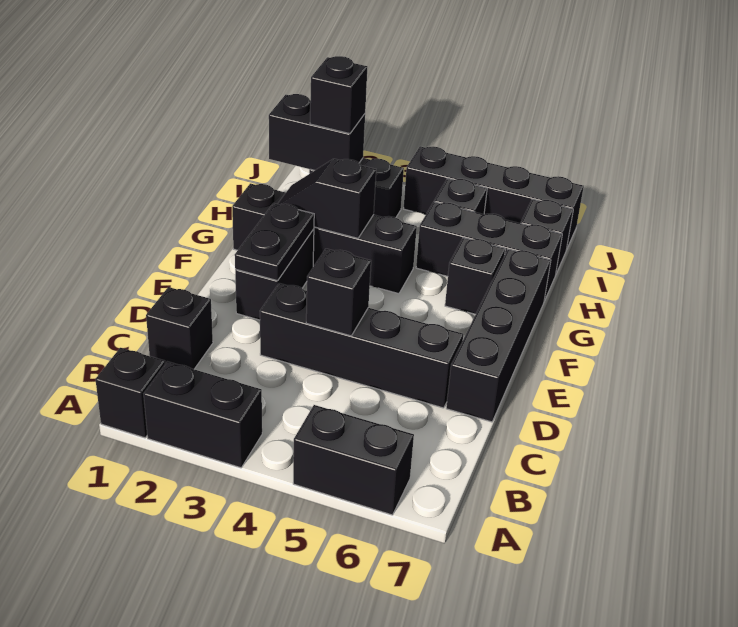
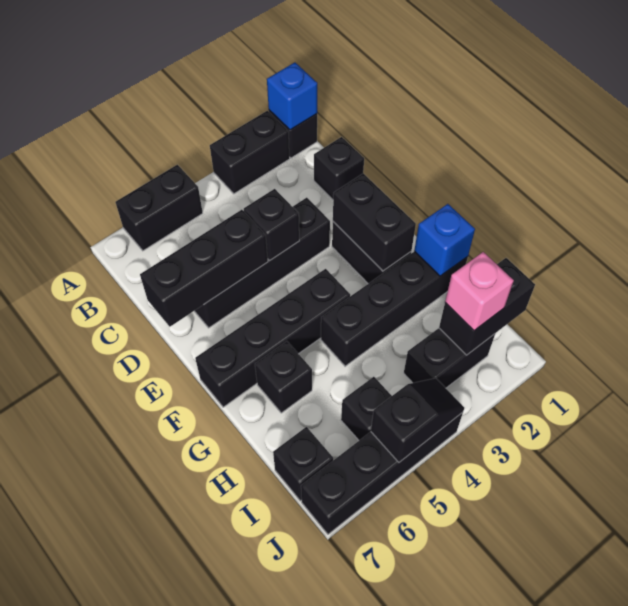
none -> blue brick A1 level 2
black brick D7:G7 level 1 -> black brick F4:F7 level 1
black plate E2:F2 level 2 -> black brick E2:F2 level 2
none -> blue brick G1 level 2
black slope G2:G3 level 2 top 3 -> black slope J4:J5 level 2 top 5
black brick H5:H7 level 1 -> black brick D5:D7 level 2
black brick I2 level 3 -> pink brick I2 level 3

